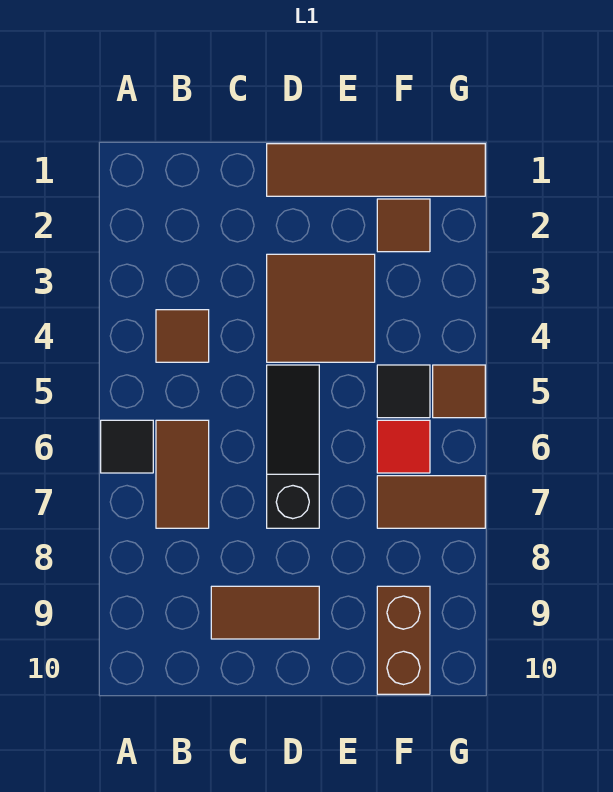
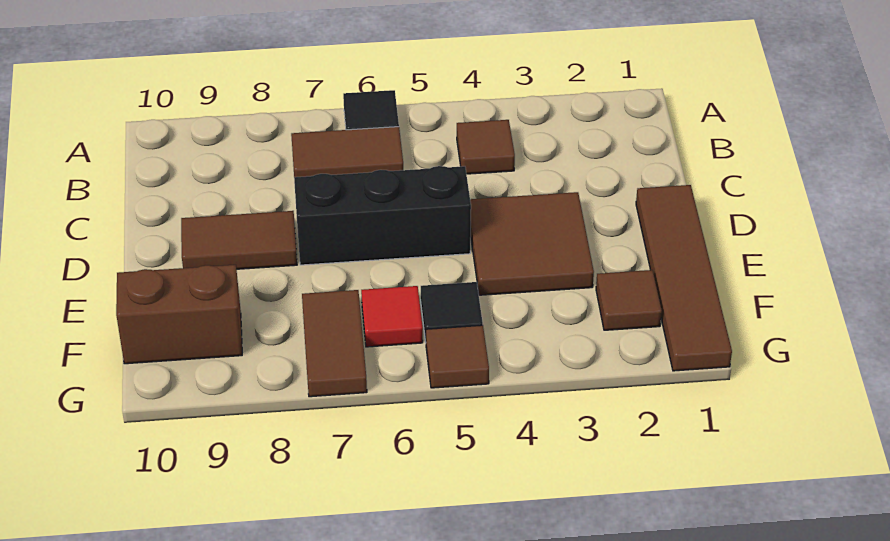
brown tile C9:D9 level 1 -> brown tile D8:D9 level 1
black slope D5:D7 level 1 top 7 -> black brick D5:D7 level 1

